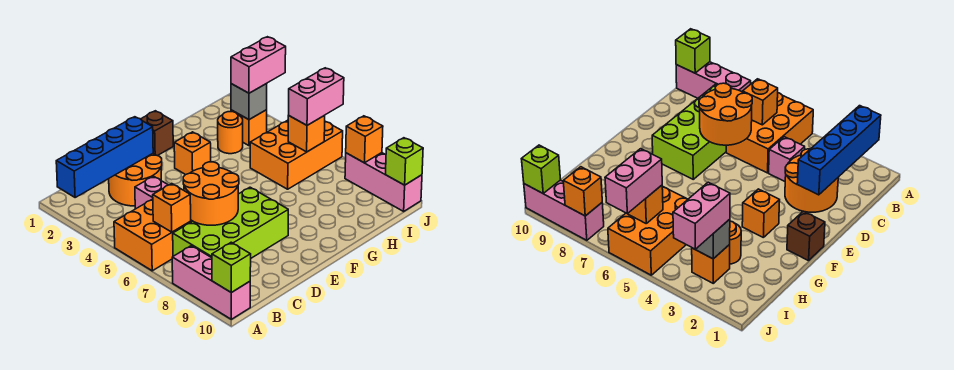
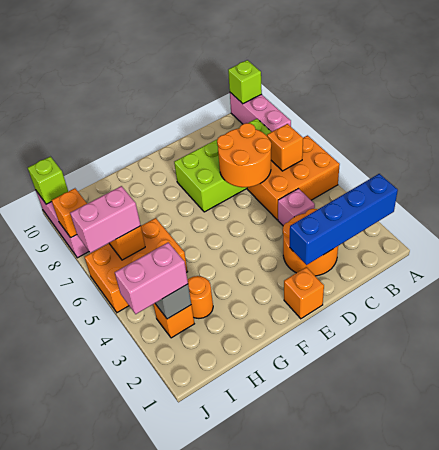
brown brick F1 level 1 -> none
orange brick F3 level 1 -> orange brick E1 level 1

